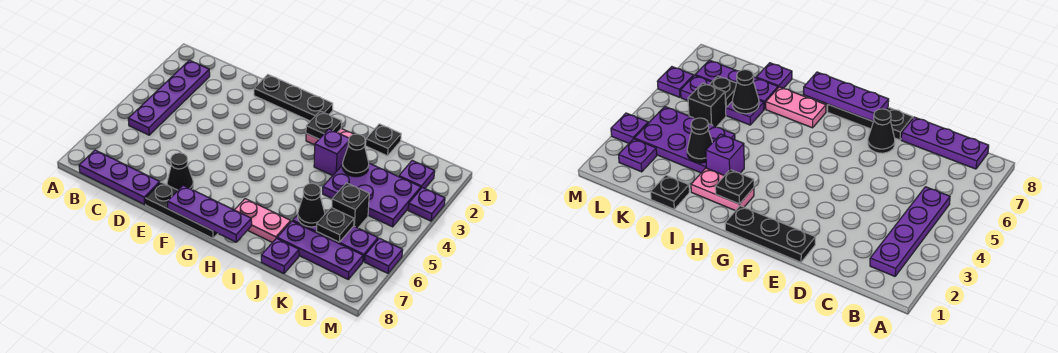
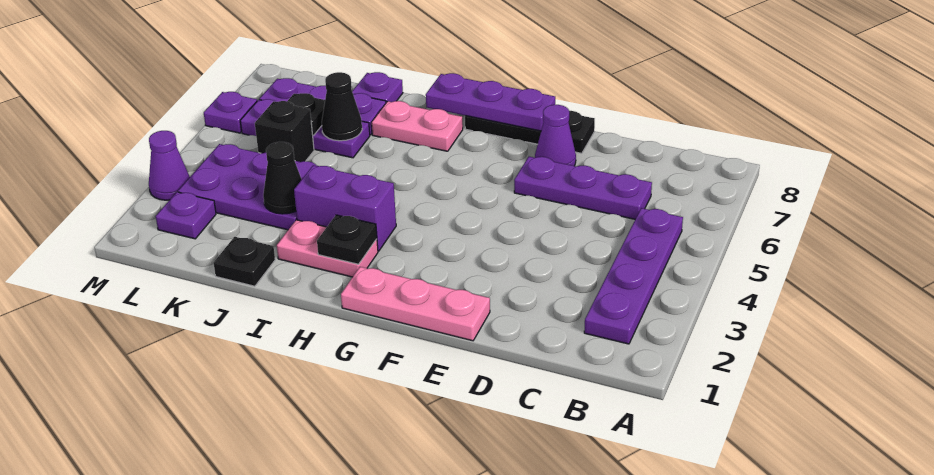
purple plate B8:D8 level 1 -> purple plate C6:E6 level 1
black plate E1:G1 level 1 -> pink plate E1:G1 level 1
black cone E7 level 1 -> purple cone E7 level 1
purple brick I3 level 1 -> purple brick H3:I3 level 1
purple plate M3 level 1 -> purple cone M3 level 1

